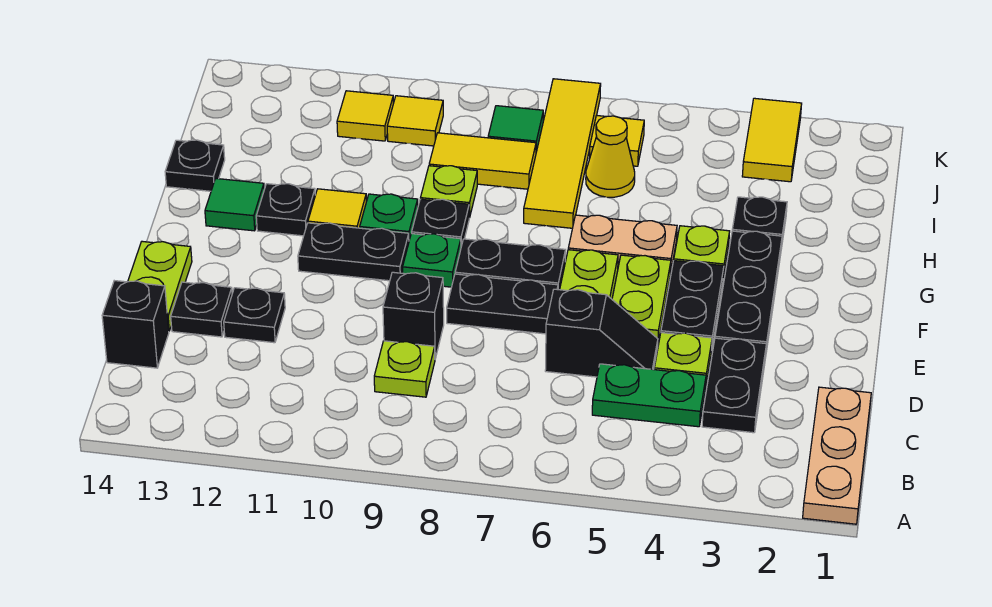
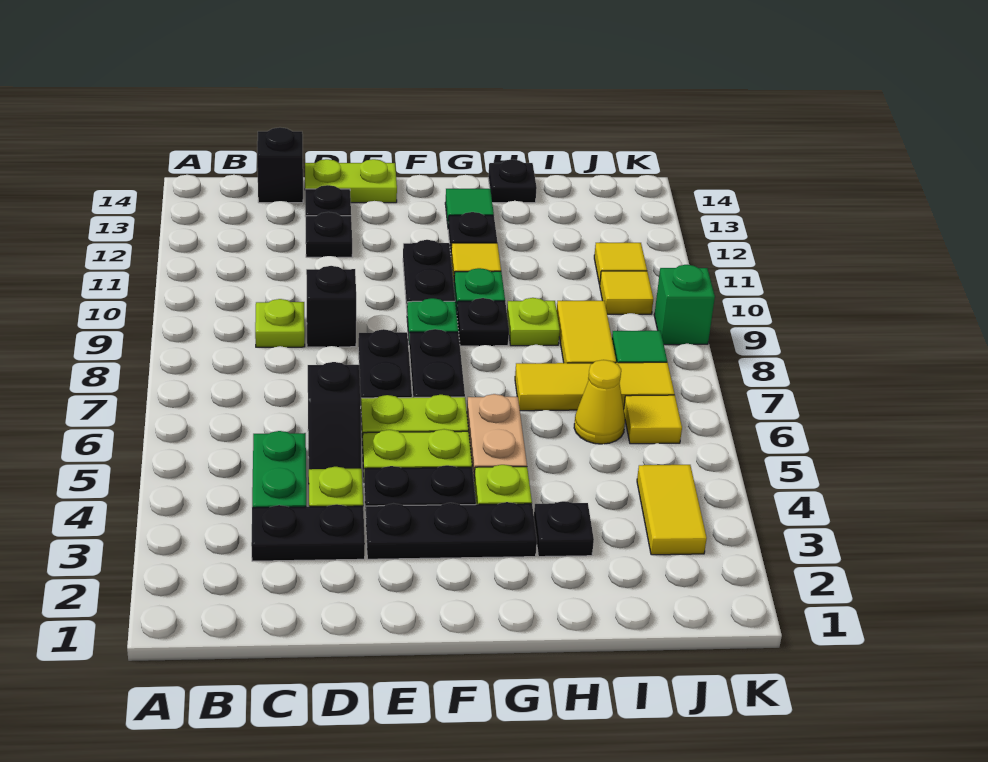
tan plate A1:C1 level 1 -> none
yellow tile H7:K7 level 1 -> yellow tile H7:J7 level 1
yellow tile J3:K3 level 1 -> yellow tile J3:J4 level 1
none -> green brick K9 level 1

